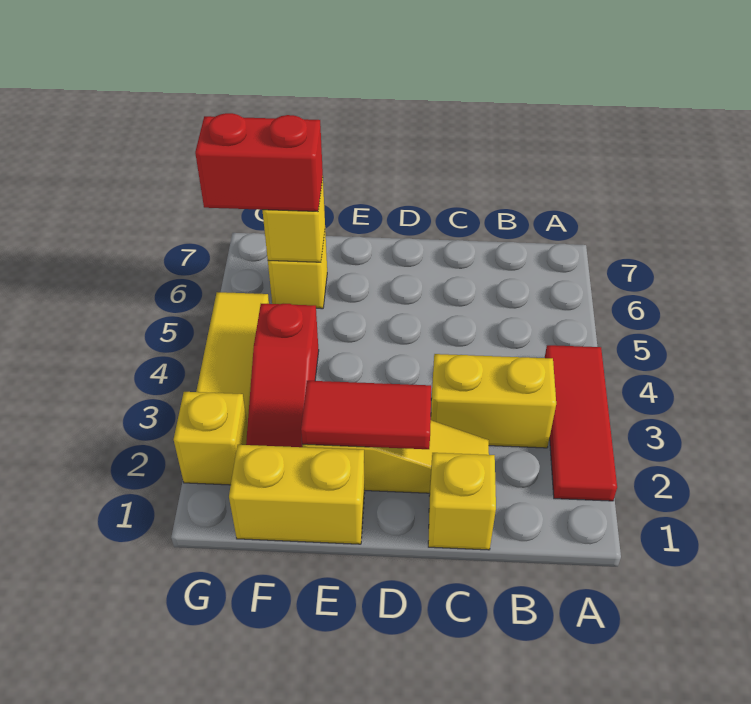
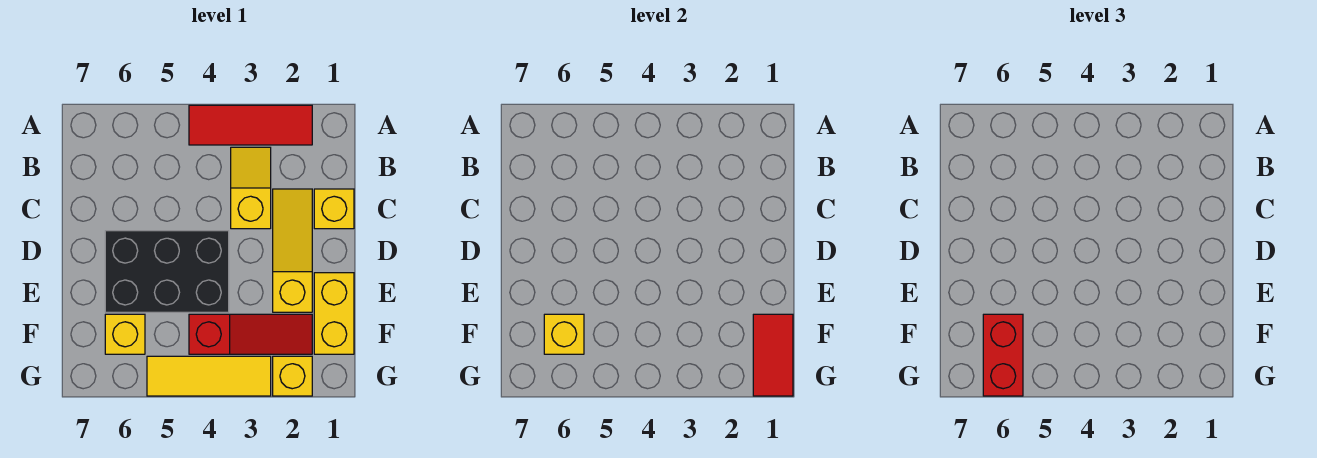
yellow brick B3:C3 level 1 -> yellow slope B3:C3 level 1 top C
red tile D2:E2 level 2 -> red tile F1:G1 level 2
none -> black brick D4:E6 level 1

